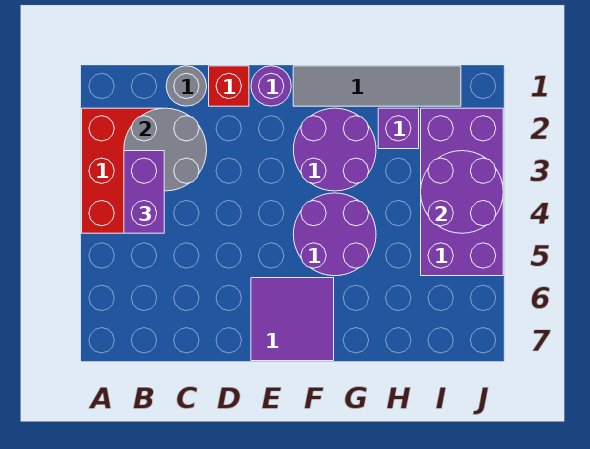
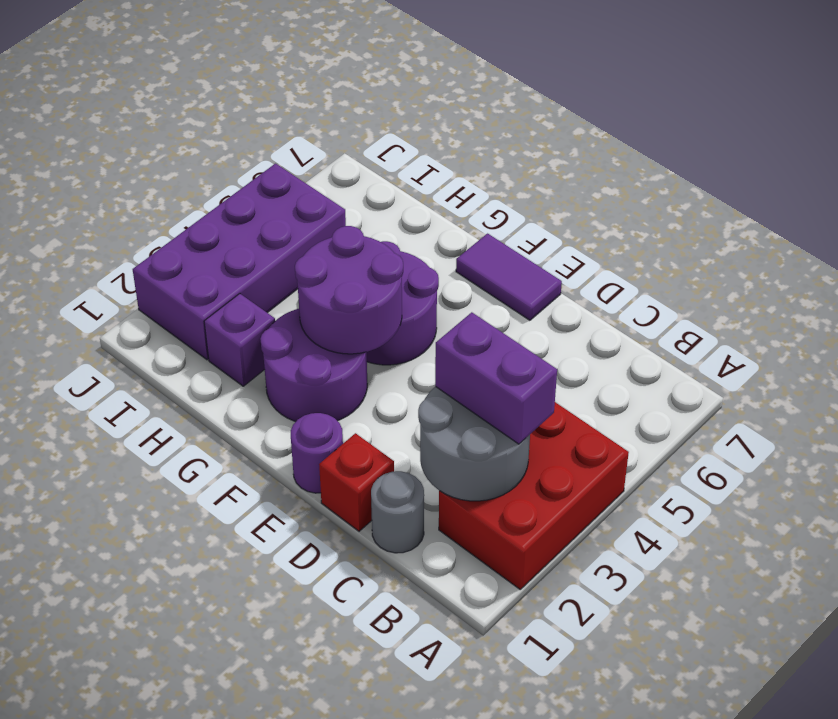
purple brick B3:B4 level 3 -> purple brick B3:C3 level 3
purple tile E6:F7 level 1 -> purple tile E7:F7 level 1
grey tile F1:I1 level 1 -> none
purple round brick I3:J4 level 2 -> purple round brick F3:G4 level 2

